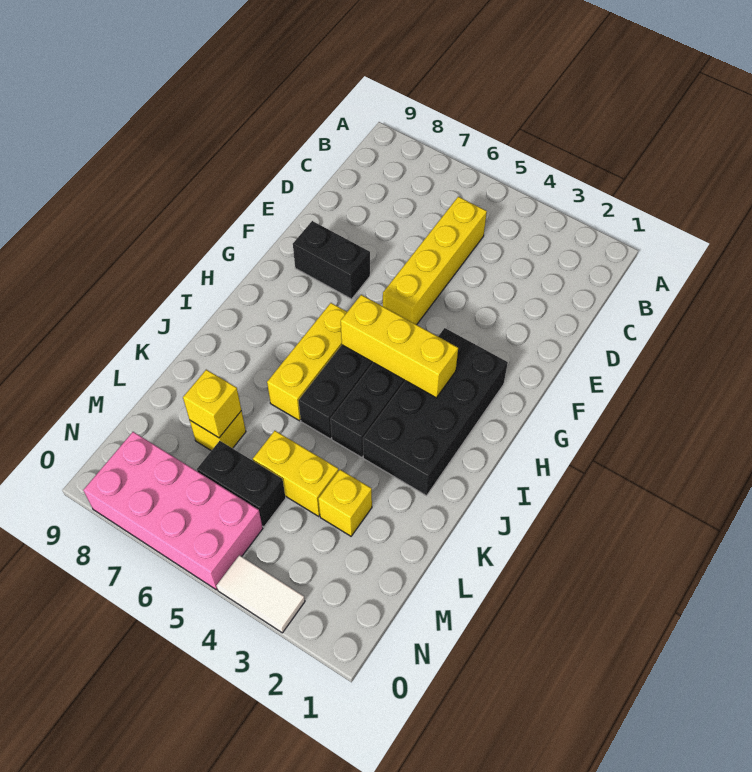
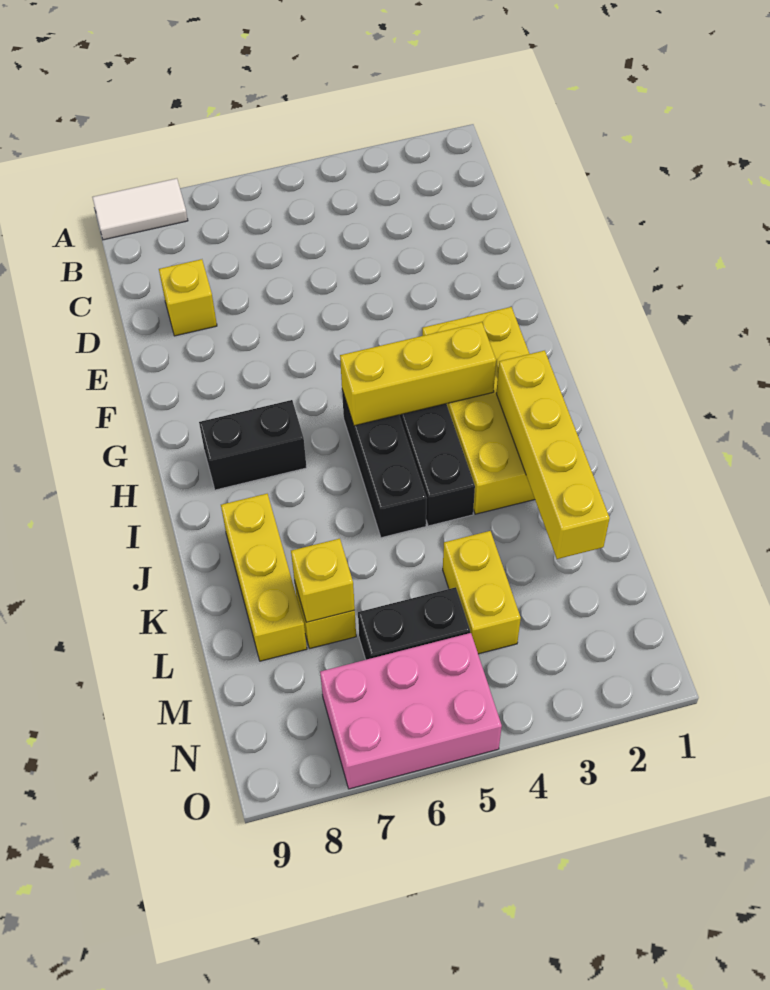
yellow brick C5:F5 level 1 -> yellow brick I2:L2 level 2
black brick F7:F8 level 1 -> black brick H7:H8 level 1
black brick G2:J3 level 1 -> yellow brick G2:J3 level 1
yellow brick H6:J6 level 1 -> yellow brick J8:L8 level 1
yellow brick L3 level 1 -> yellow brick D8 level 1
yellow brick L4:L5 level 1 -> yellow brick L4:M4 level 1
pink brick N5:O8 level 1 -> pink brick N5:O7 level 1
white tile O3:O4 level 1 -> white tile A8:A9 level 1

